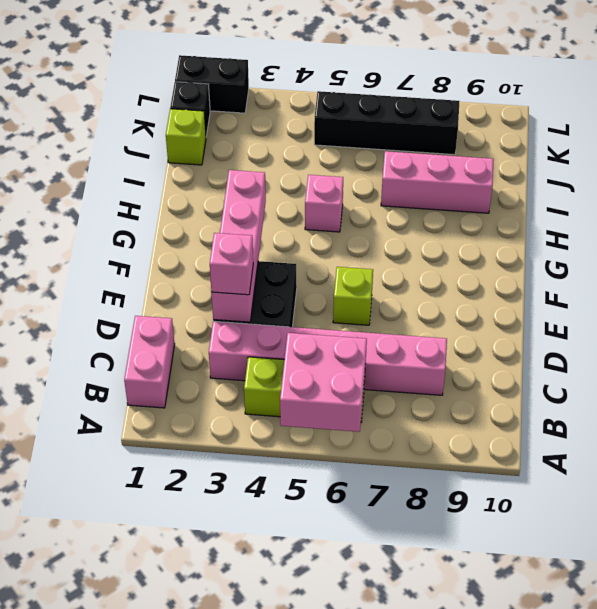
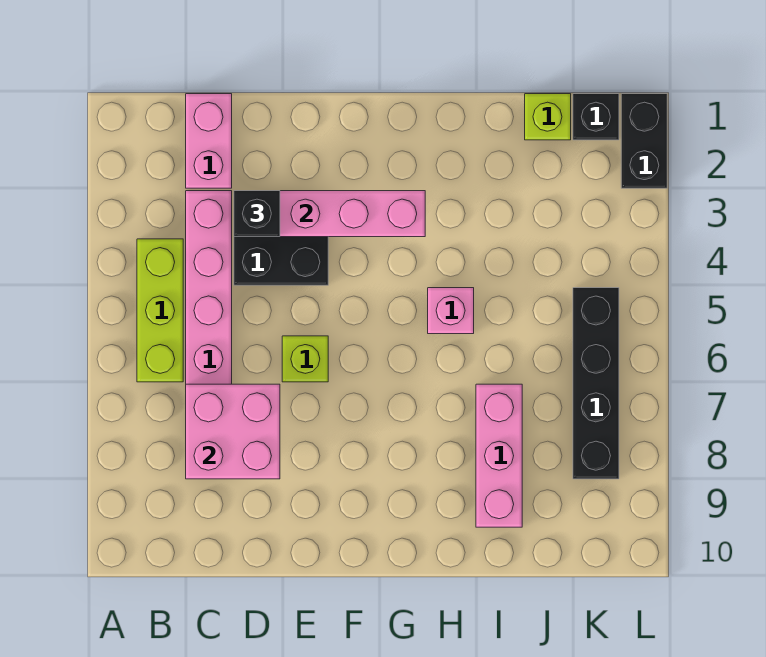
pink brick A5:B6 level 2 -> pink brick C7:D8 level 2
pink brick B1:C1 level 1 -> pink brick C1:C2 level 1
pink brick D3 level 3 -> black brick D3 level 3

